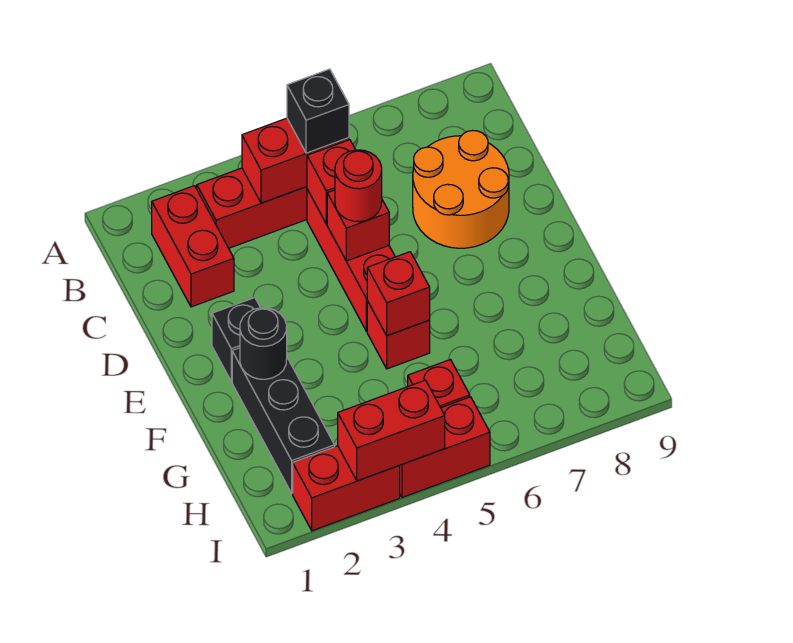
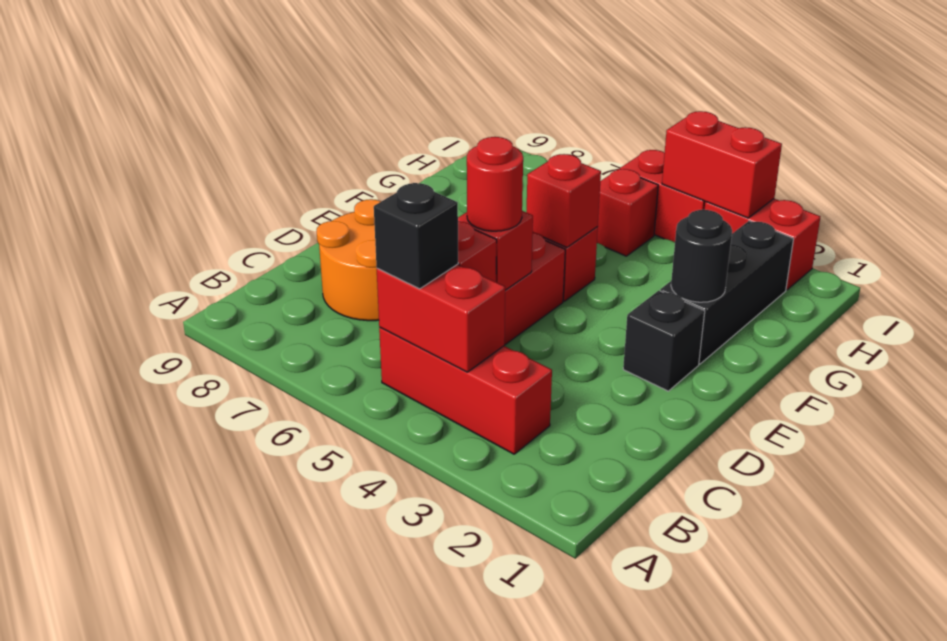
red brick B2:C2 level 1 -> none

